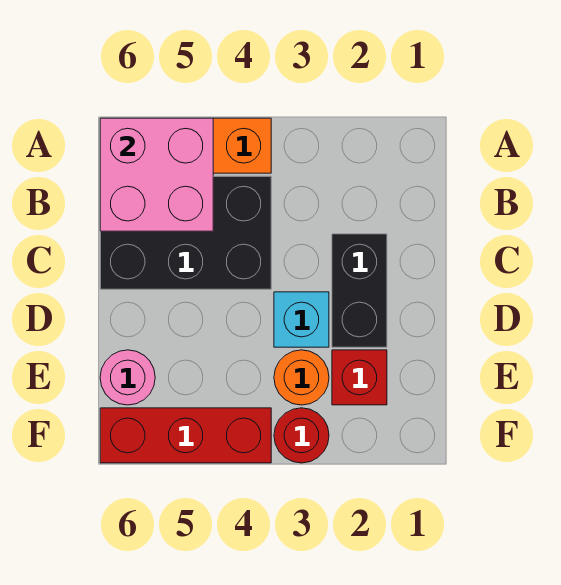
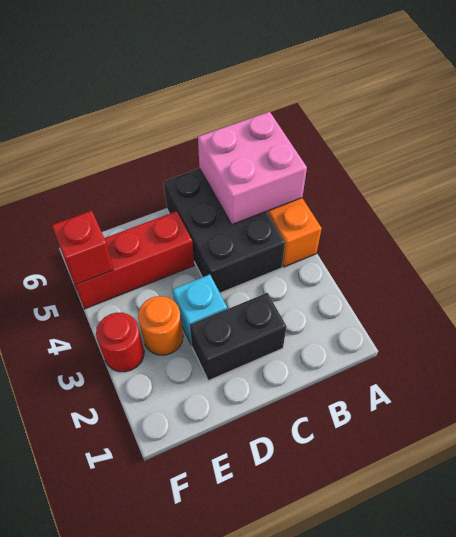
red brick E2 level 1 -> red brick F5 level 2
pink round brick E6 level 1 -> none
red brick F4:F6 level 1 -> red brick D5:F5 level 1

